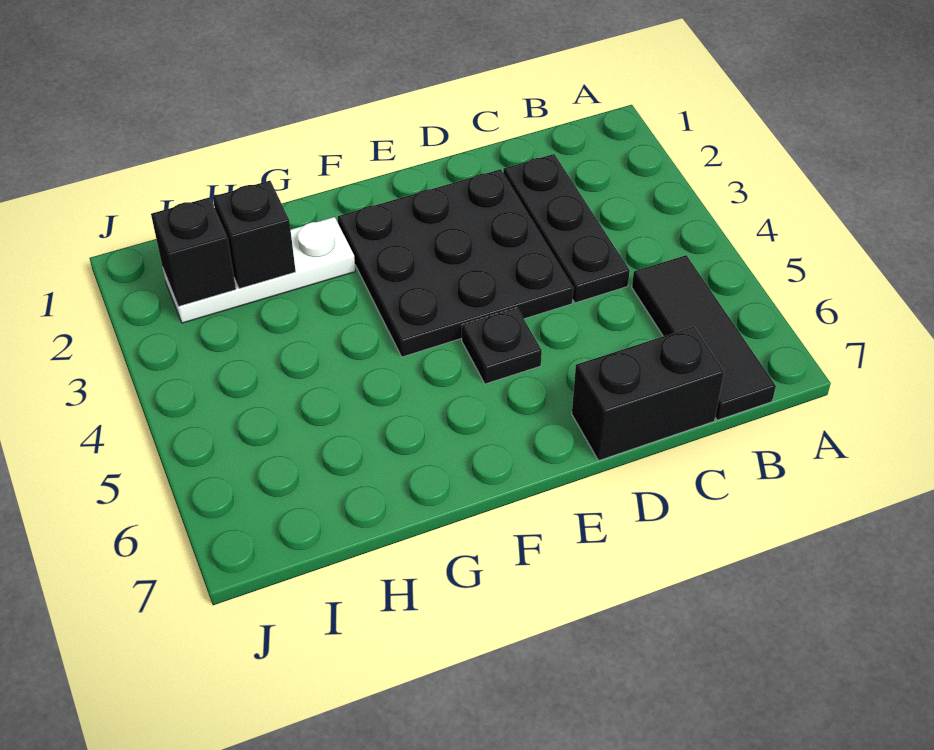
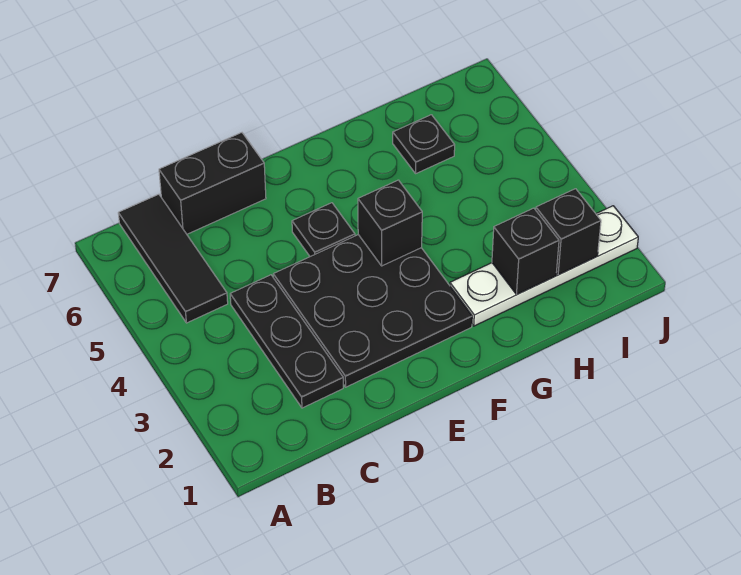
none -> black brick F4 level 2
white plate G2:I2 level 1 -> white plate G2:J2 level 1
none -> black plate H6 level 1

